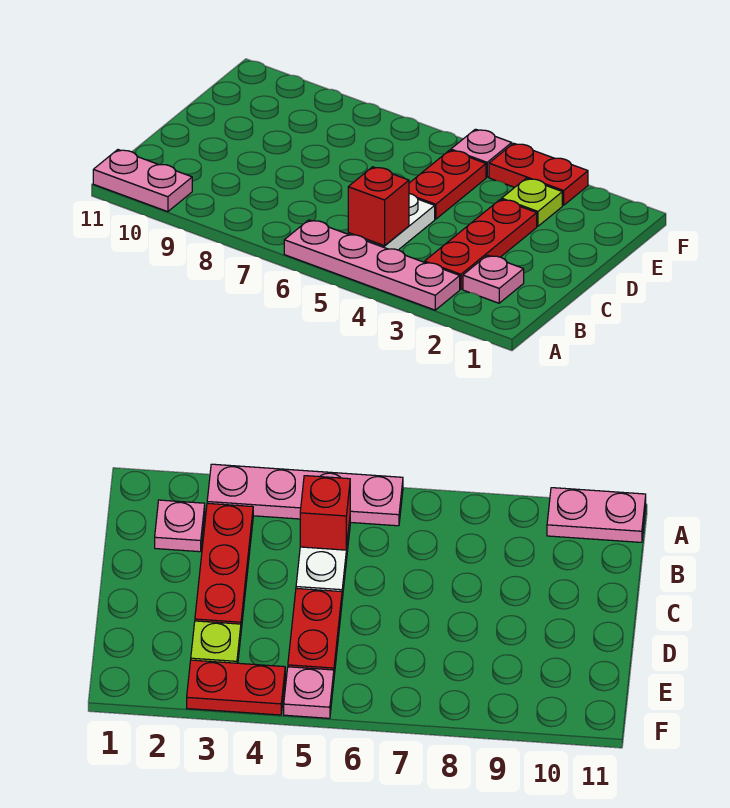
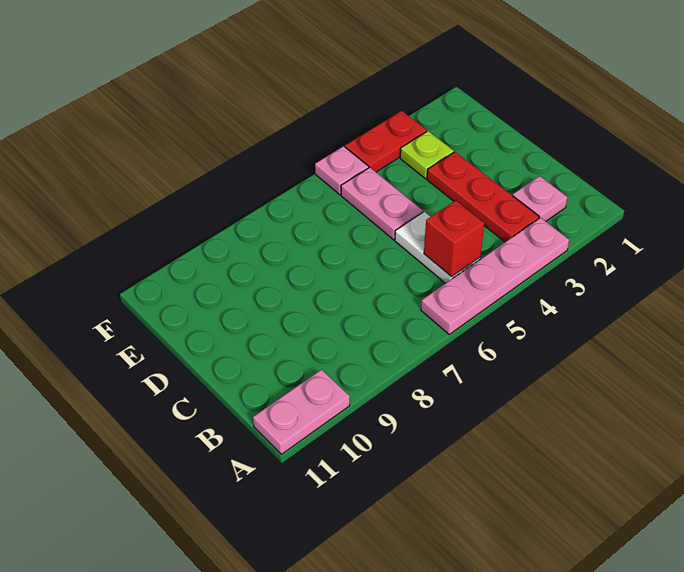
red plate D5:E5 level 1 -> pink plate D5:E5 level 1

